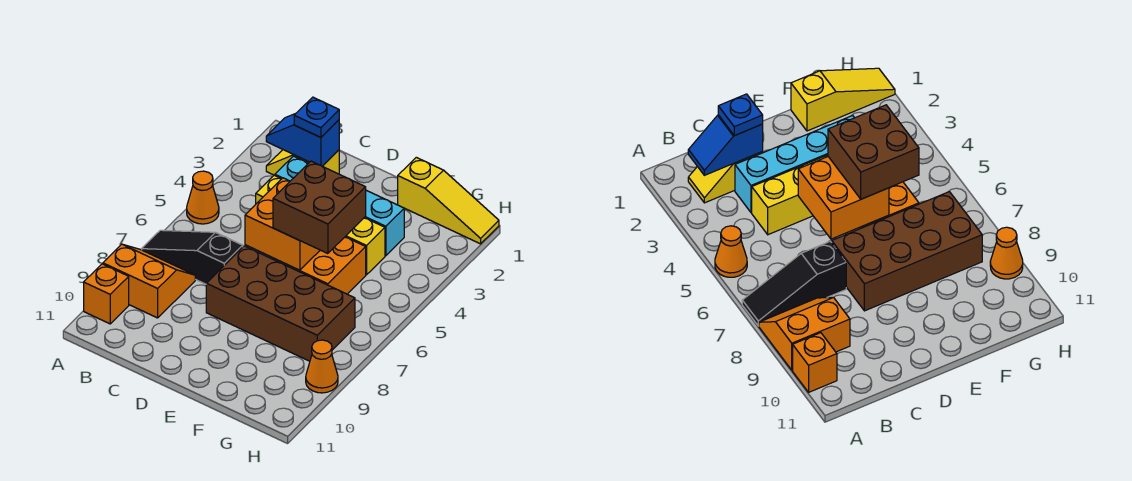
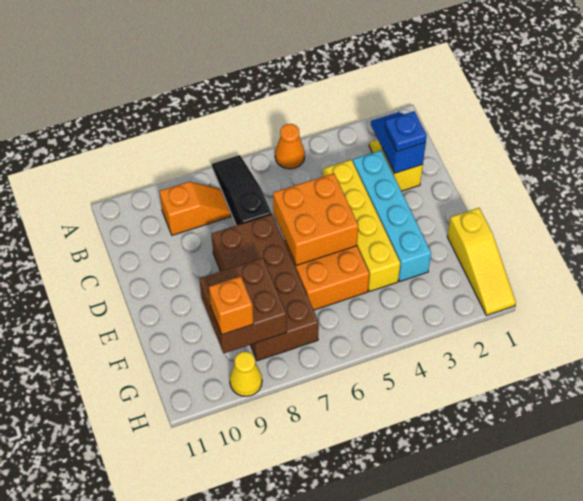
orange slope A8:B9 level 1 top 9 -> orange slope B8:B9 level 1 top 9
orange brick A10 level 1 -> orange brick G9 level 3
brown brick E5:F6 level 3 -> brown brick F8:G9 level 2
orange cone H9 level 1 -> yellow cone H9 level 1

